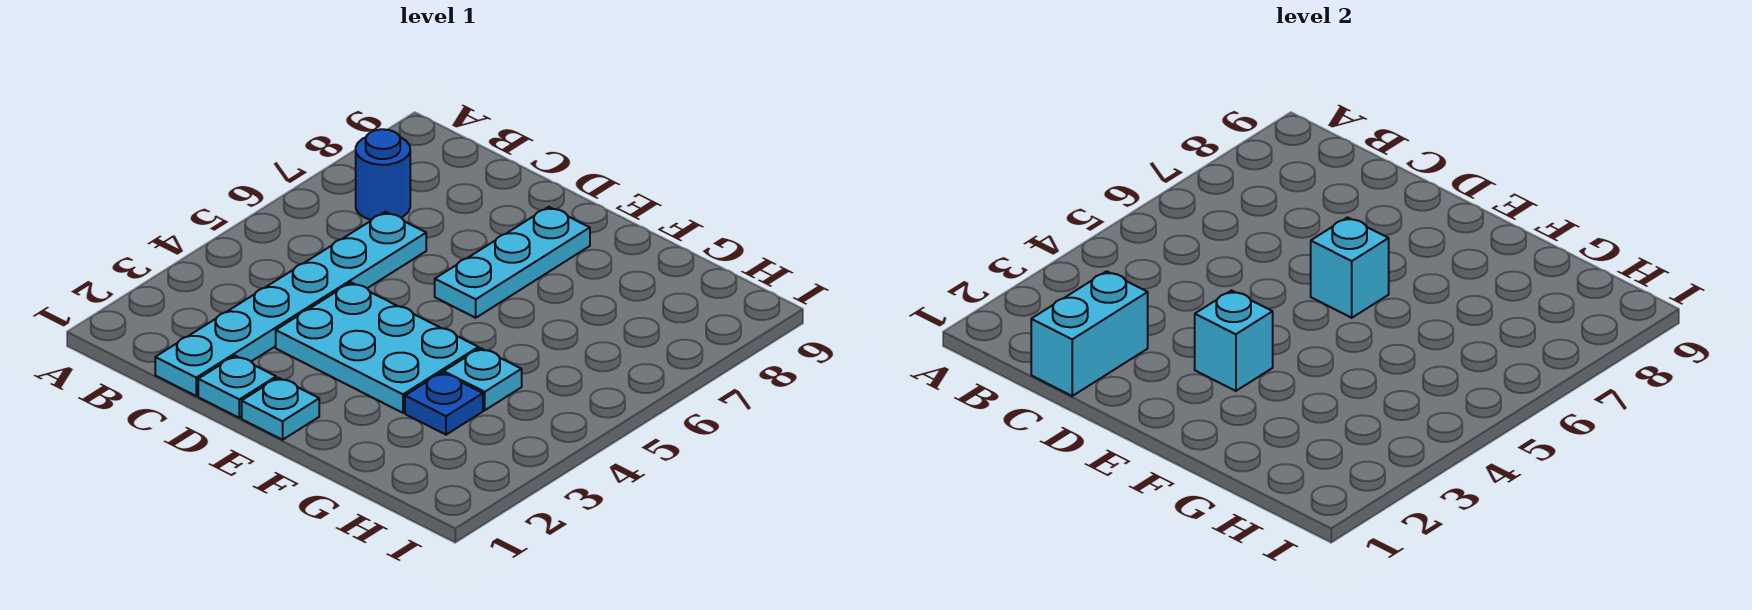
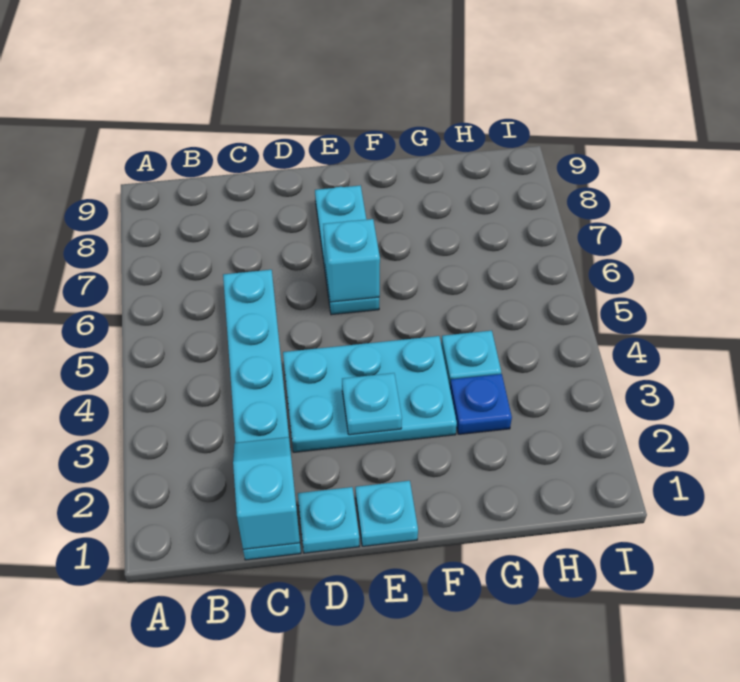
blue round brick B7 level 1 -> none
cyan brick C1:C2 level 2 -> cyan slope C1:C2 level 2 top 1
cyan brick E3 level 2 -> cyan plate E3 level 2

